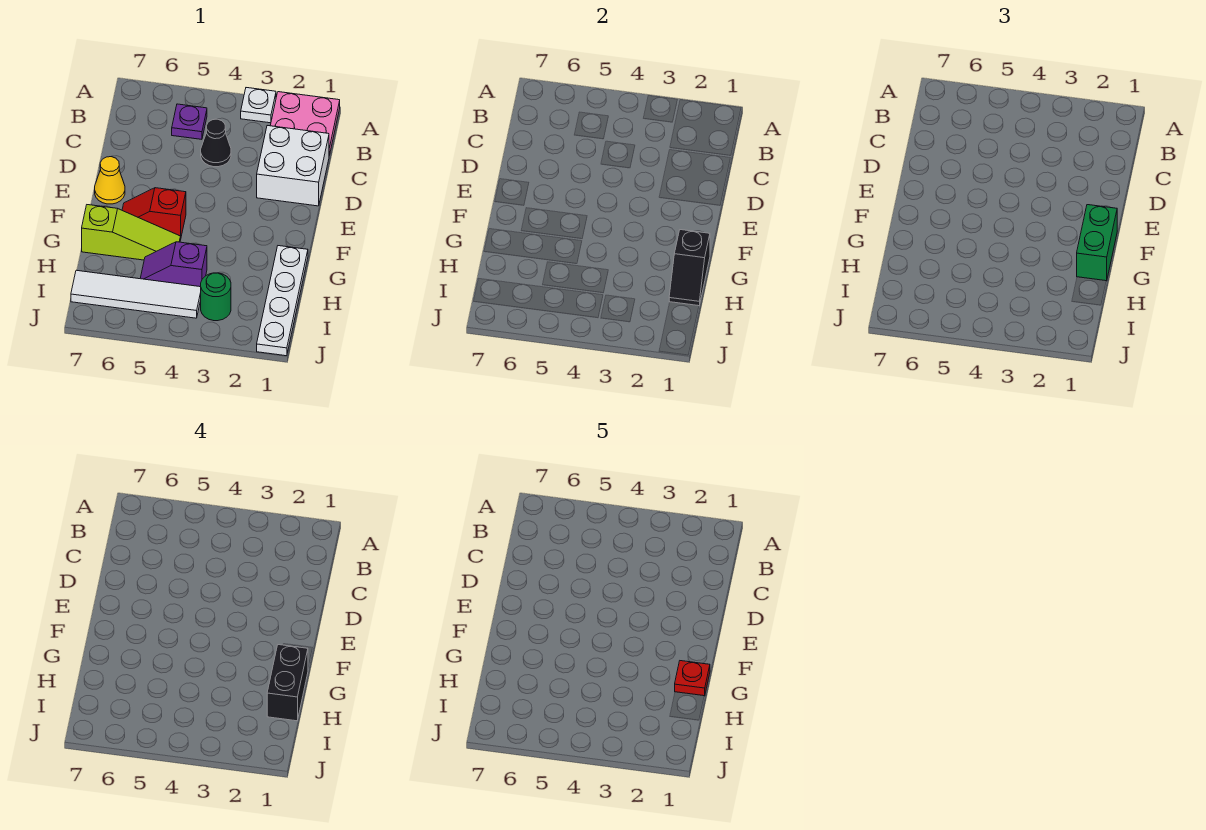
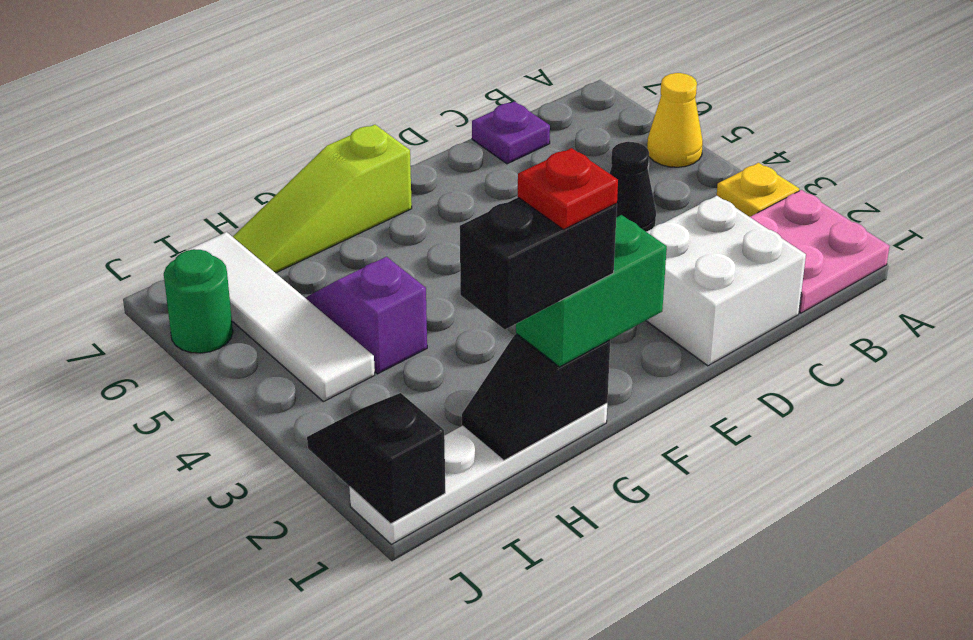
white plate A3 level 1 -> yellow plate A3 level 1
purple plate B5 level 1 -> purple plate C7 level 1
yellow cone E7 level 1 -> yellow cone A5 level 1
red slope F5:F6 level 1 top 5 -> none
lime slope G5:G7 level 1 top 7 -> lime slope F7:H7 level 1 top F
green round brick I3 level 1 -> green round brick J6 level 1
none -> black slope J1:J2 level 2 top 1

